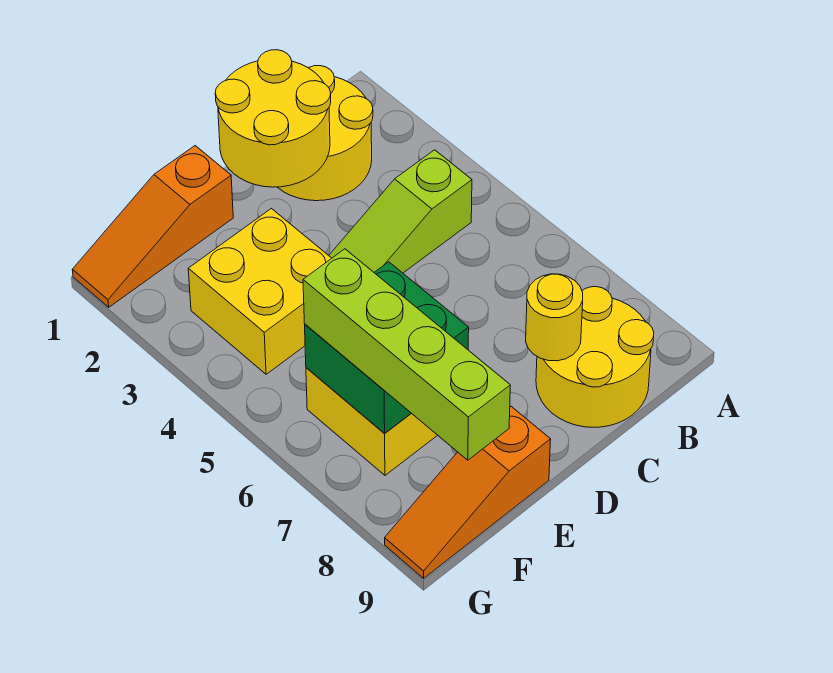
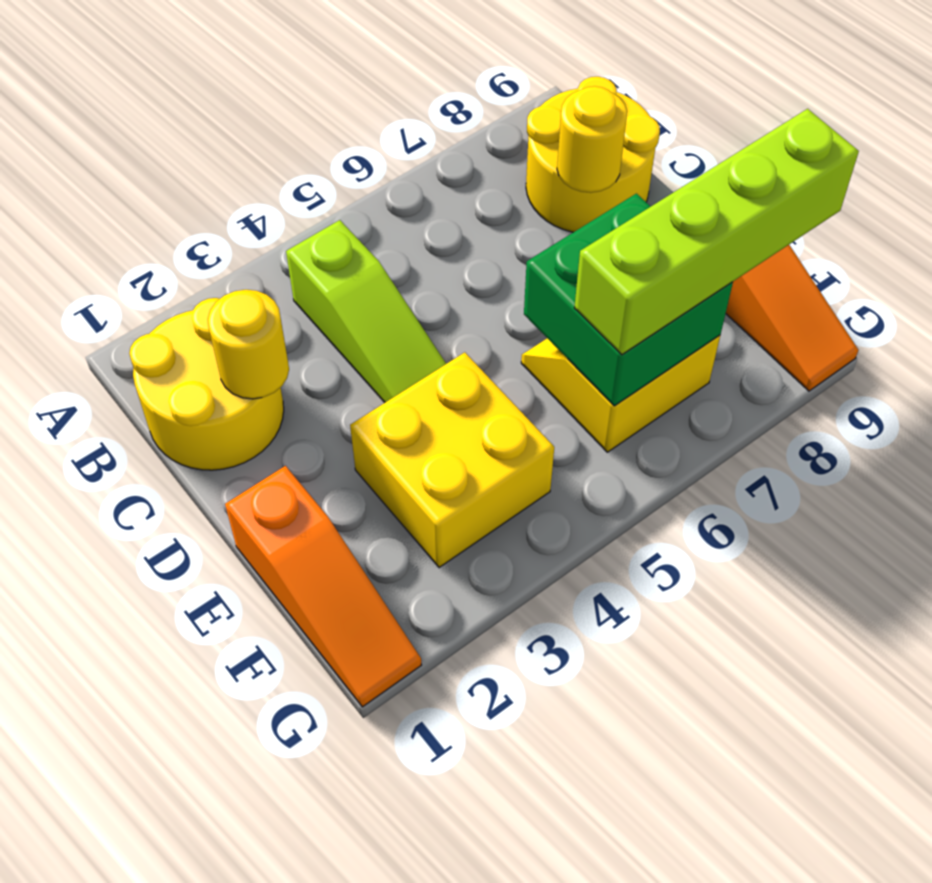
yellow round brick C1:D2 level 2 -> yellow round brick C2 level 2

